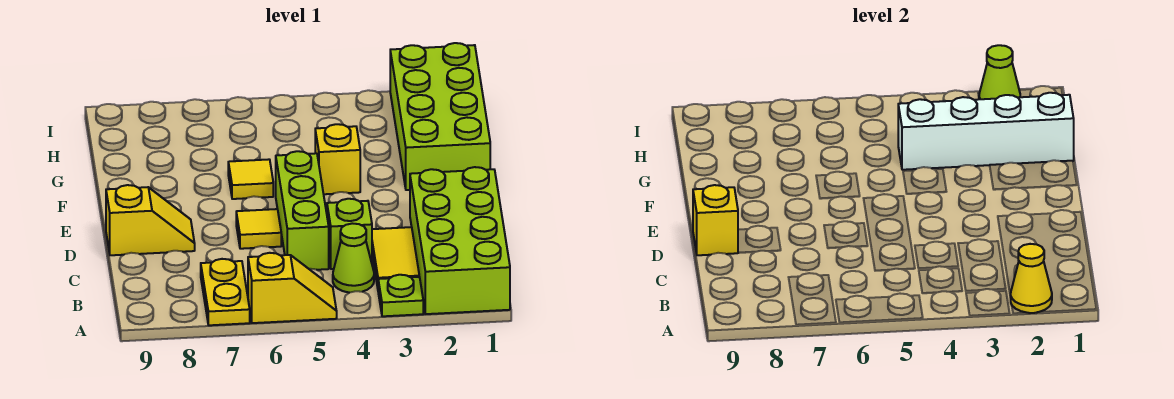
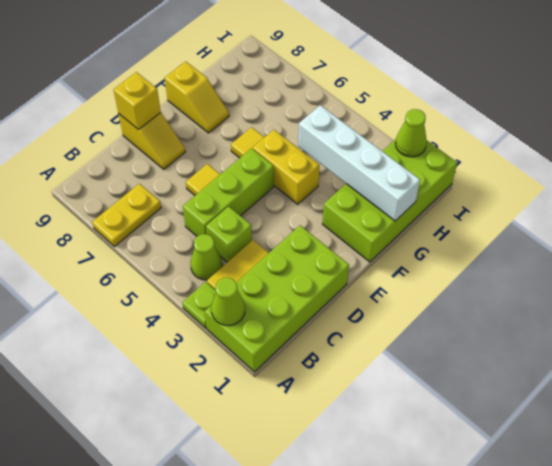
yellow cone A2 level 2 -> lime cone A2 level 2
yellow slope A5:A6 level 1 top 6 -> yellow slope F8:F9 level 1 top 9
yellow brick F4 level 1 -> yellow brick F4:F5 level 1

